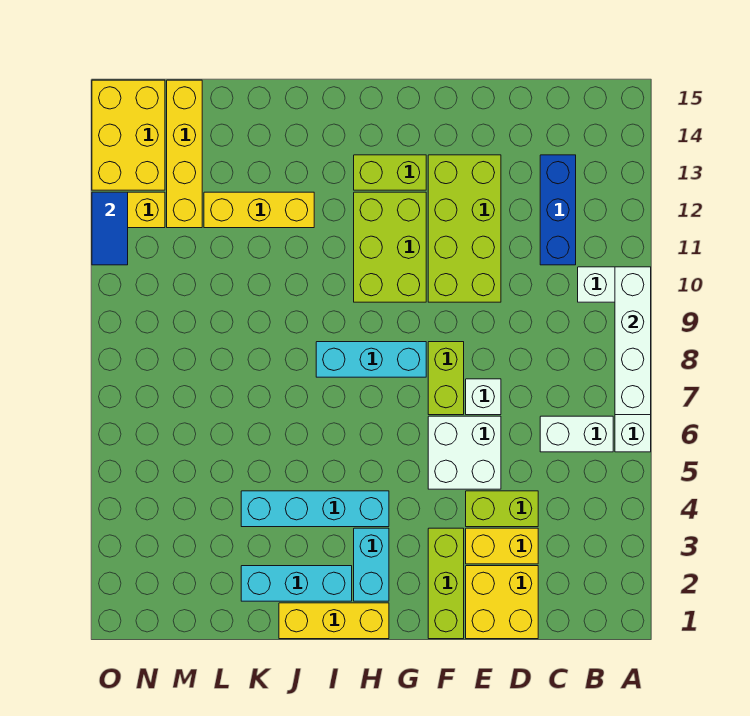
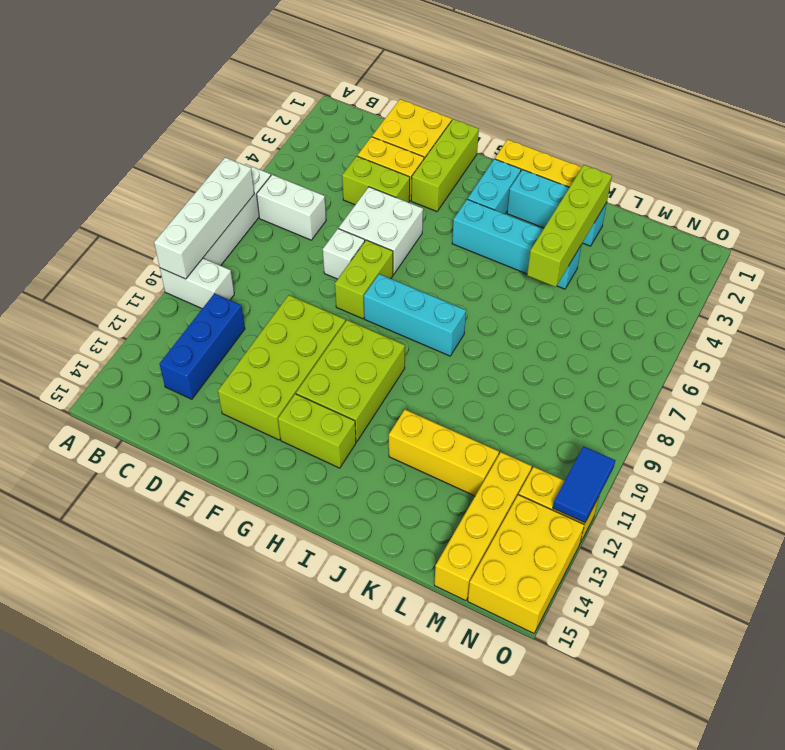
none -> lime brick K2:K5 level 2

